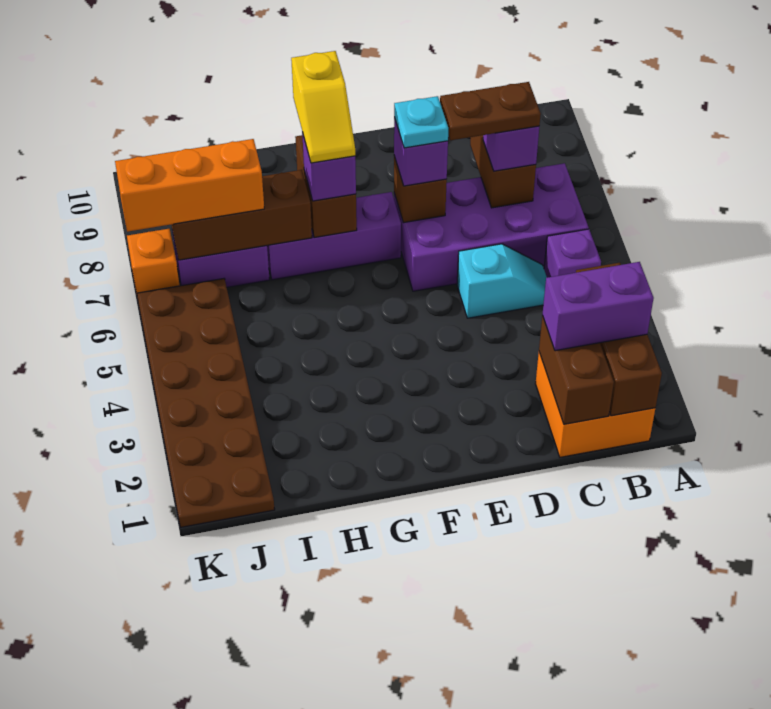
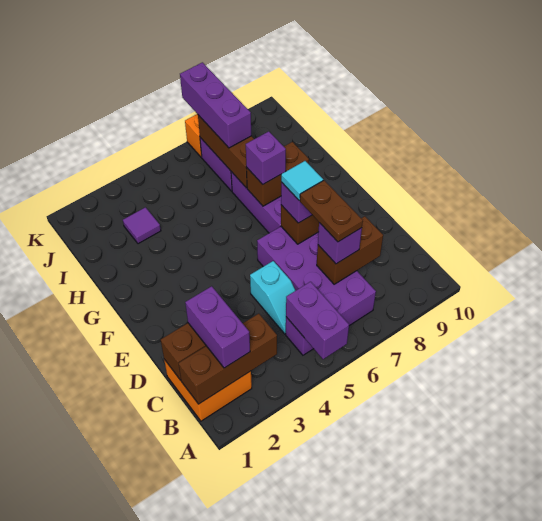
none -> purple brick A5:B5 level 2
cyan plate E7 level 4 -> cyan tile E7 level 4
yellow slope G7:G8 level 4 top 8 -> none
none -> purple tile I3 level 1
orange brick I7:K7 level 3 -> purple brick I7:K7 level 3
brown plate J1:K6 level 1 -> none

